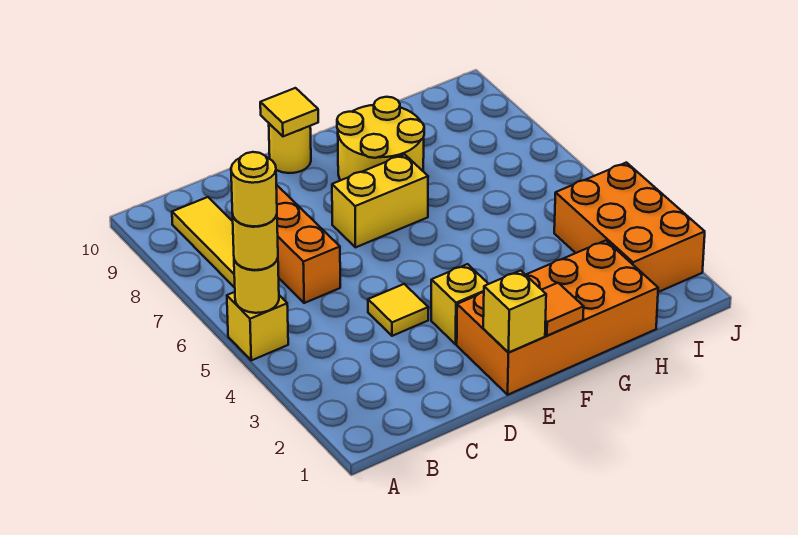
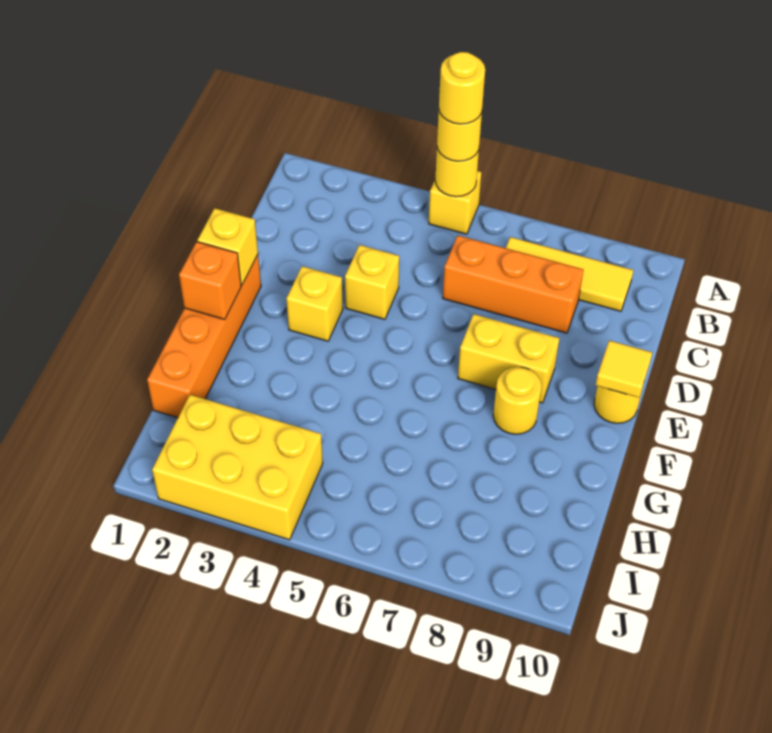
yellow tile D4 level 1 -> yellow brick D4 level 1
orange brick E1:H2 level 1 -> orange brick E1:H1 level 1
yellow brick E7:F7 level 1 -> yellow brick E7:E8 level 1
orange tile F1 level 2 -> orange brick F1 level 2
yellow round brick F8:G9 level 1 -> yellow round brick F8 level 1
orange brick I2:J4 level 1 -> yellow brick I2:J4 level 1

